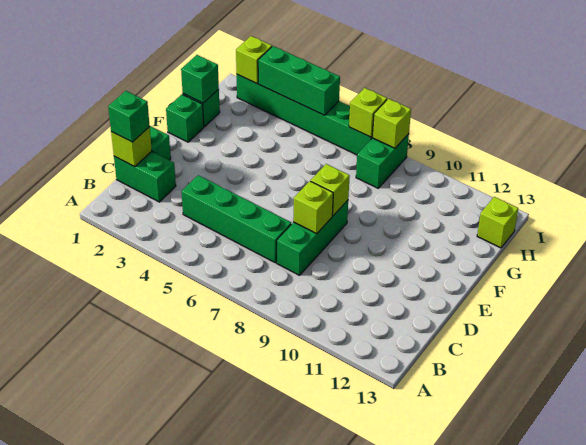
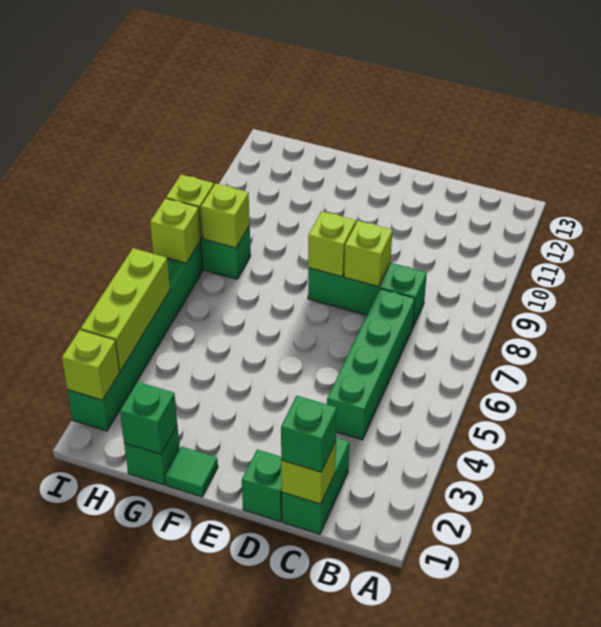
green brick F1 level 1 -> green tile F1 level 1
lime brick H13 level 1 -> lime brick H8 level 2
green brick I3:I5 level 2 -> lime brick I3:I5 level 2

